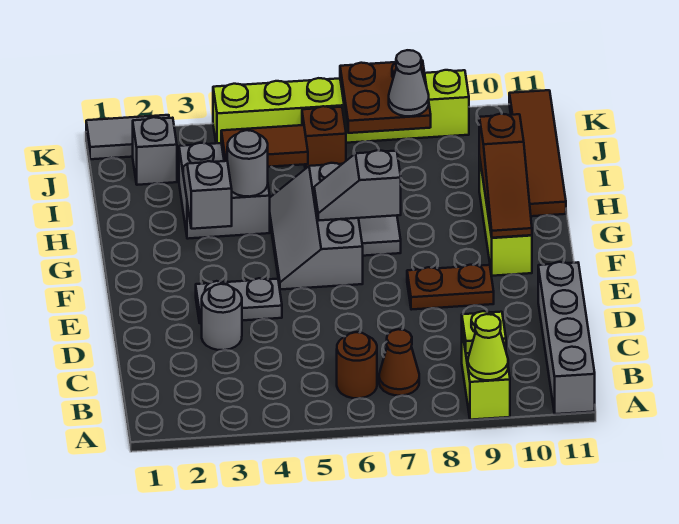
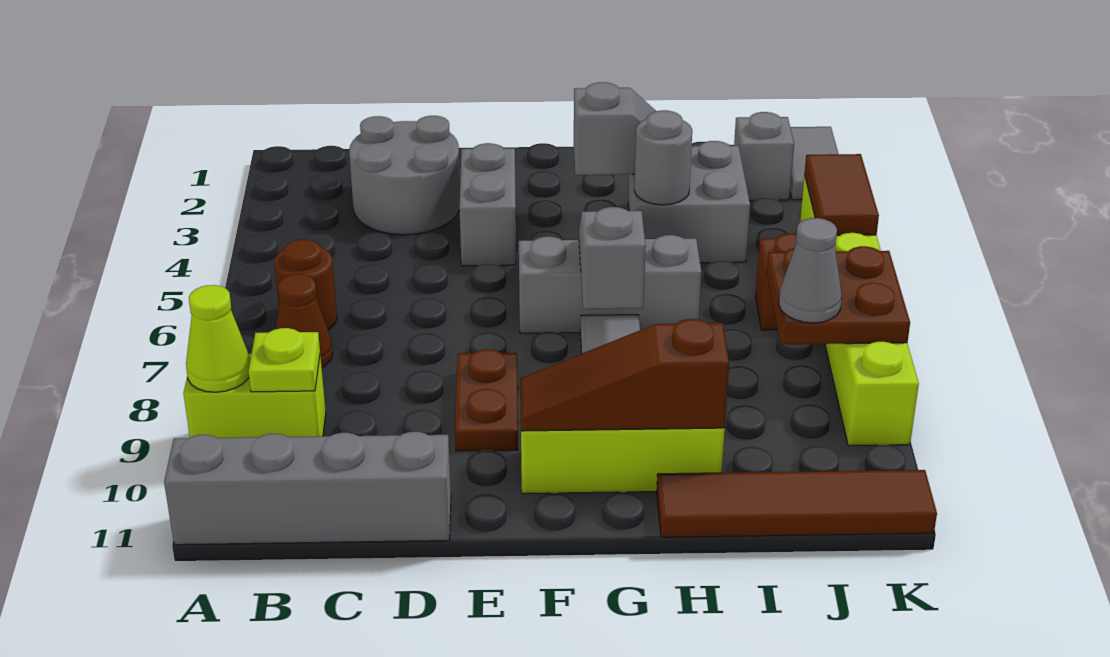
grey round brick D3 level 1 -> grey round brick C2:D3 level 1
grey plate E3:E4 level 1 -> grey brick E3:E4 level 1
brown tile I4:I5 level 2 -> brown tile K4:K5 level 2

